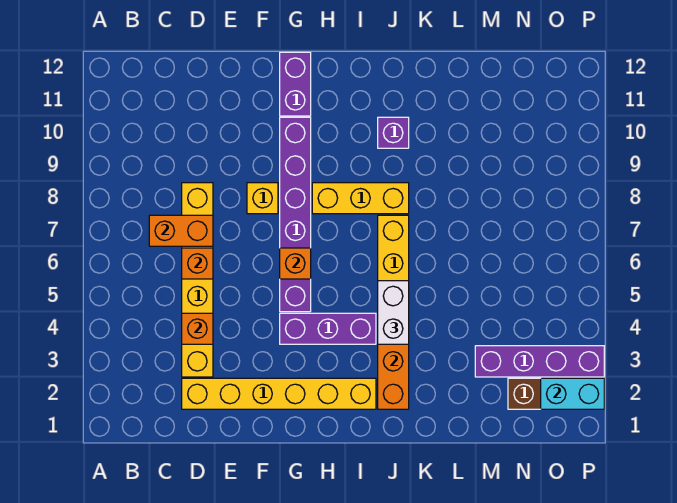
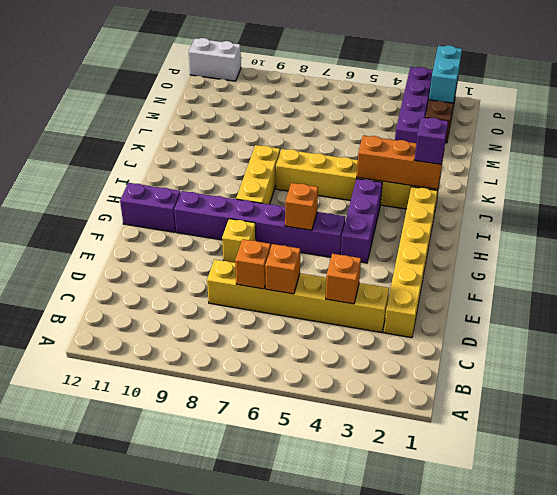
orange brick C7:D7 level 2 -> orange brick D7 level 2
white brick J4:J5 level 3 -> white brick P11:P12 level 1
purple brick J10 level 1 -> purple brick J2 level 3

